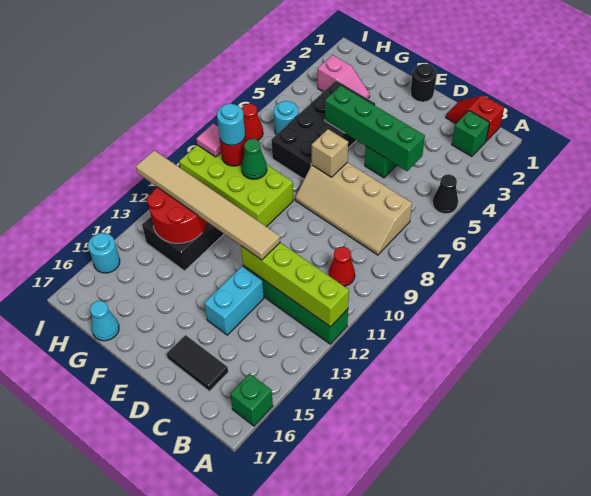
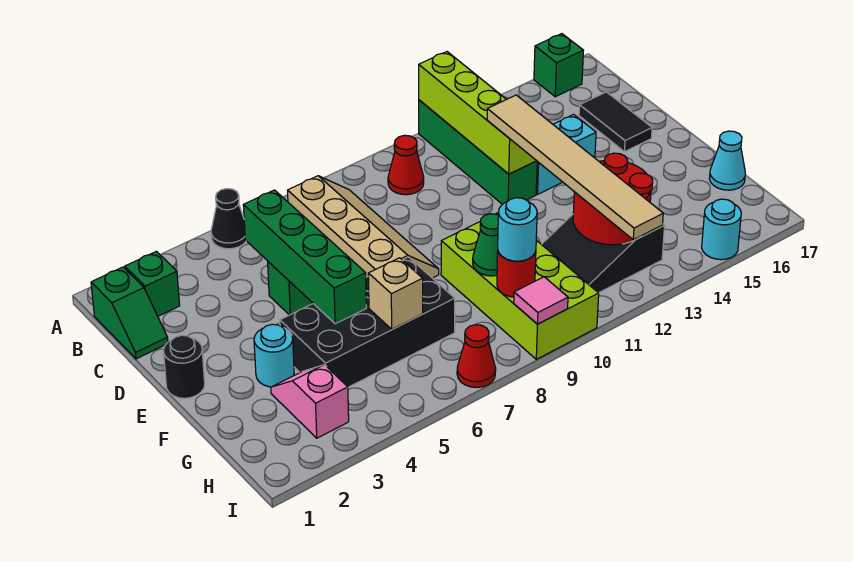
red slope B1:C1 level 1 top B -> green slope B1:C1 level 1 top B
tan brick E7 level 2 -> tan brick G6 level 2
cyan round brick H6 level 1 -> cyan round brick F3 level 1

